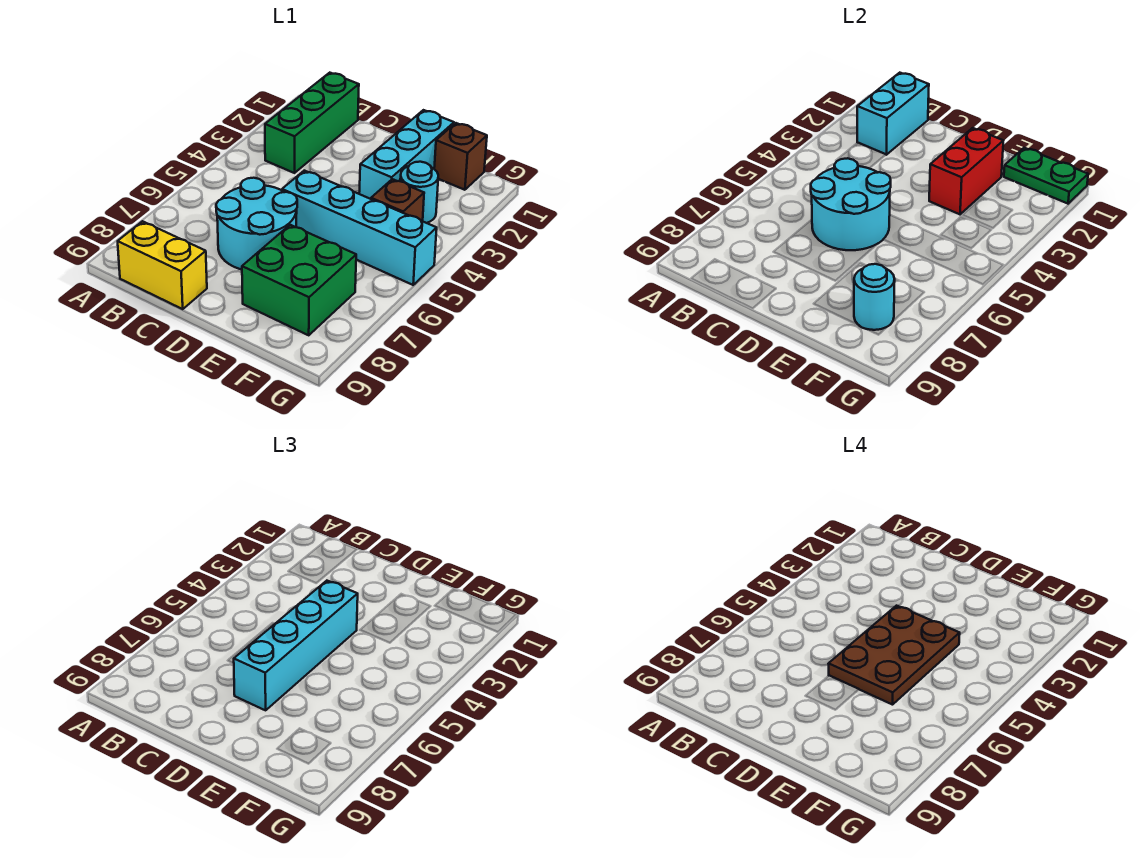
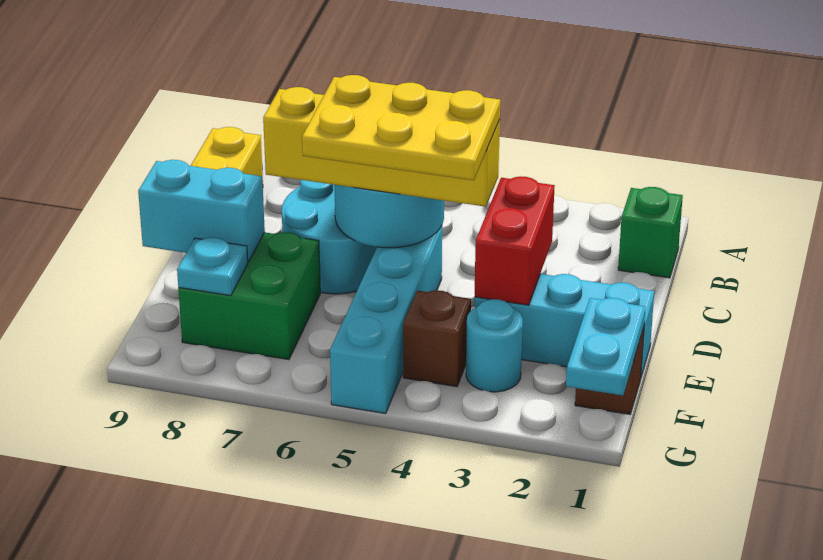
green brick B1:B3 level 1 -> green brick B1 level 1
cyan brick B1:B2 level 2 -> cyan brick E8:E9 level 2
cyan brick D4:D7 level 3 -> yellow brick D4:D7 level 3
brown plate D4:E6 level 4 -> yellow plate D4:E6 level 4
red brick E2:E3 level 2 -> red brick D3:E3 level 2
green plate F1:G1 level 2 -> cyan plate F1:G1 level 2
cyan round brick F8 level 2 -> cyan plate F8 level 2

